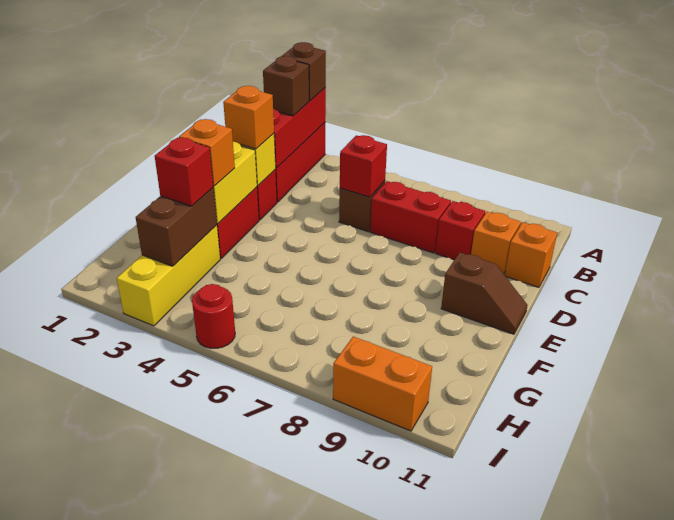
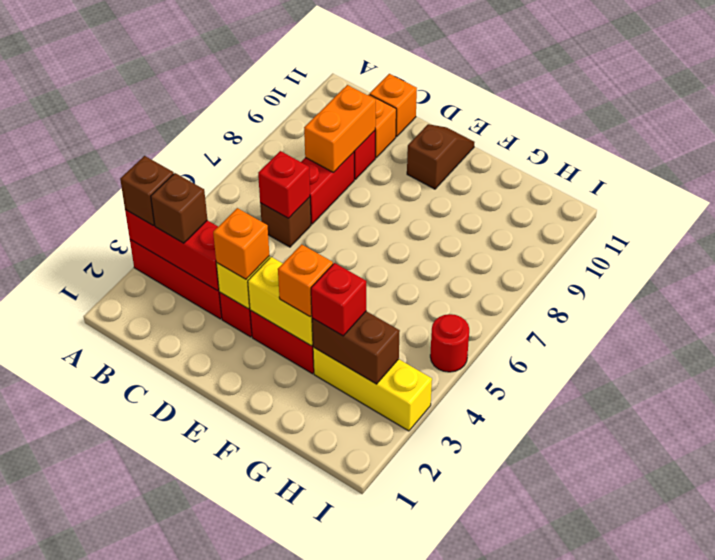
orange brick I9:I10 level 1 -> orange brick C8:C9 level 2

